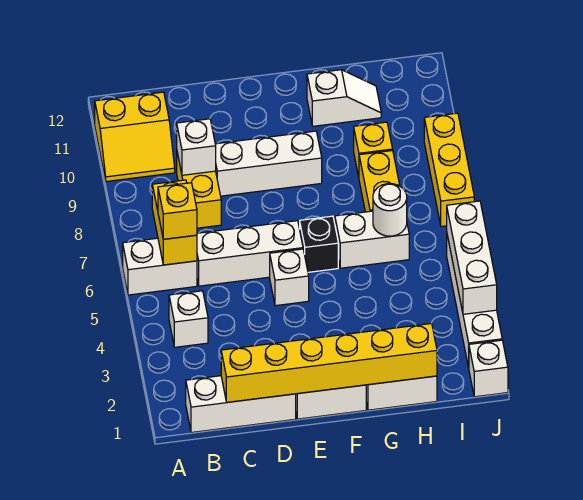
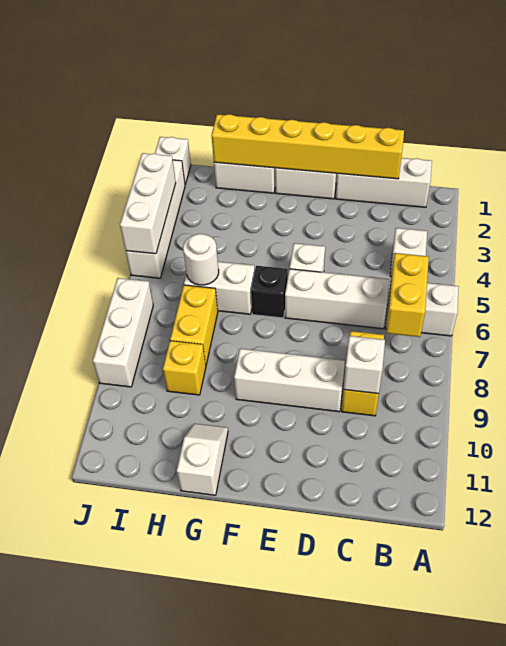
yellow slope A10:B11 level 1 top 11 -> none
yellow brick B6 level 3 -> none
white slope G11:H11 level 1 top G -> white slope G11:G12 level 1 top 12
yellow brick J7:J9 level 1 -> white brick J7:J9 level 1

